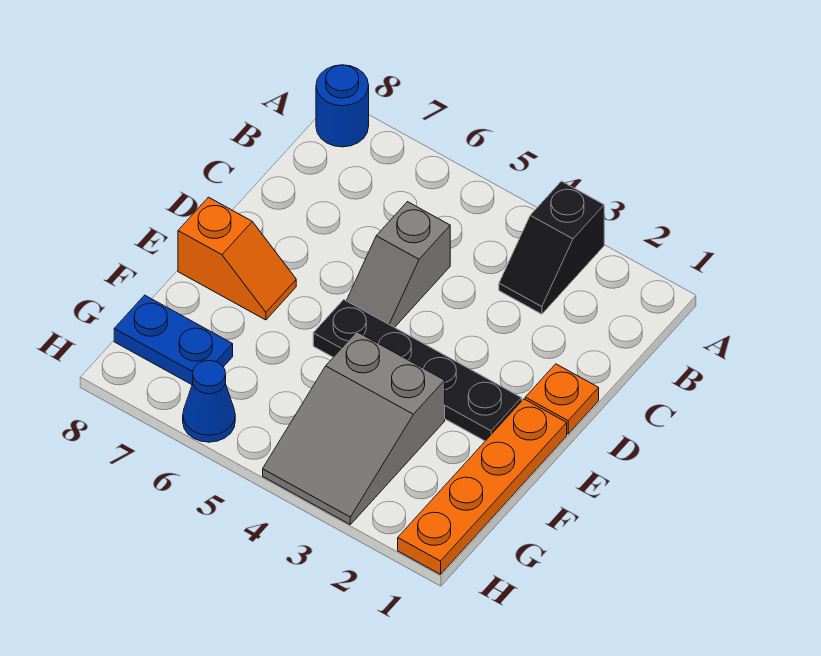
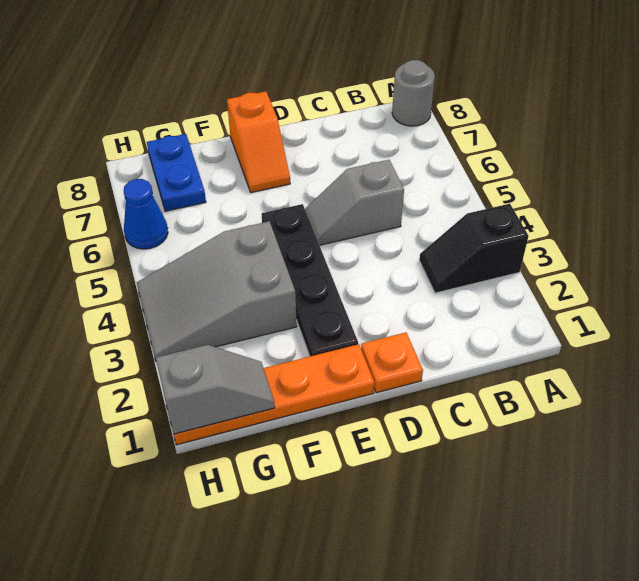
blue round brick A8 level 1 -> grey round brick A8 level 1
none -> grey slope G1:H1 level 2 top H

